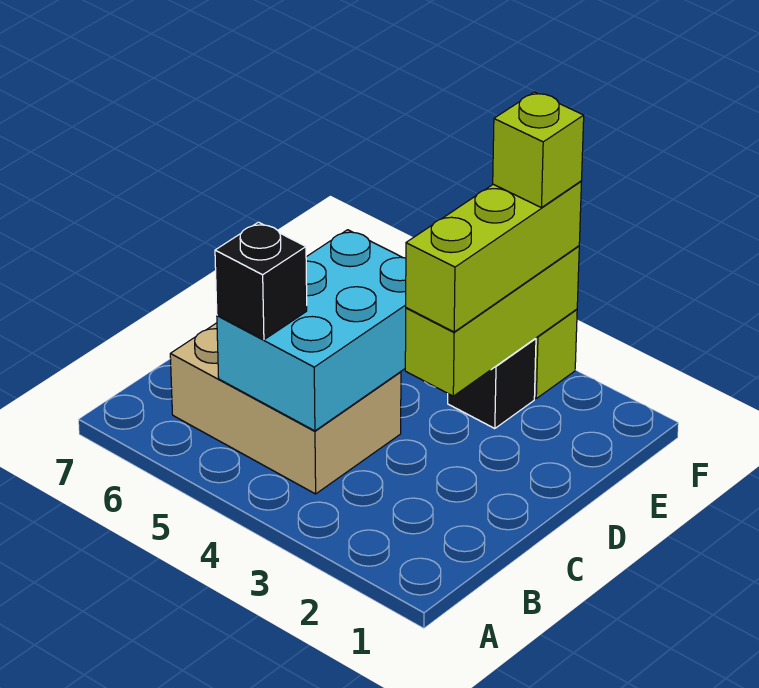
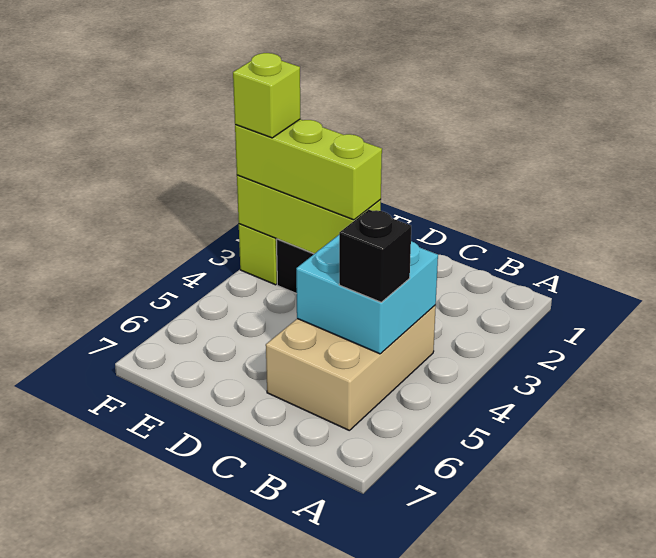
cyan brick B4:D5 level 2 -> cyan brick B4:C5 level 2

